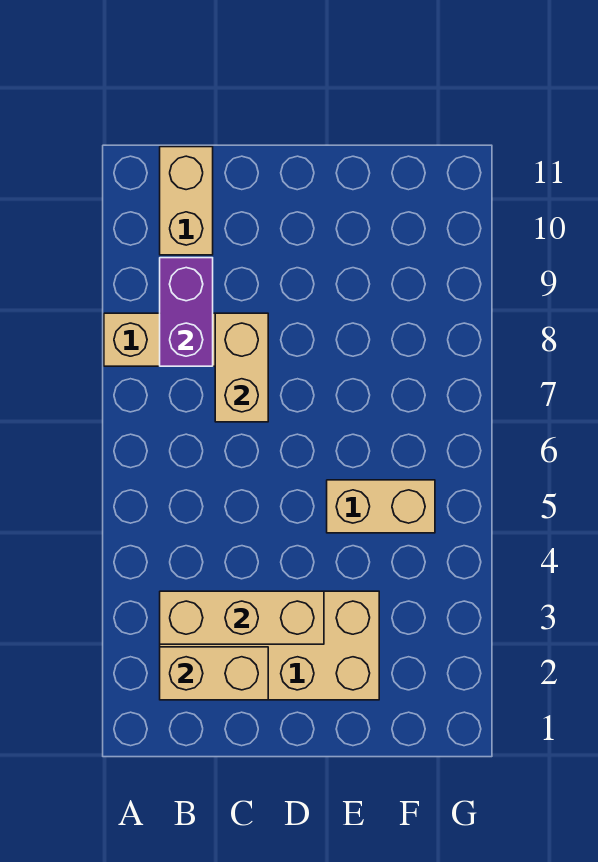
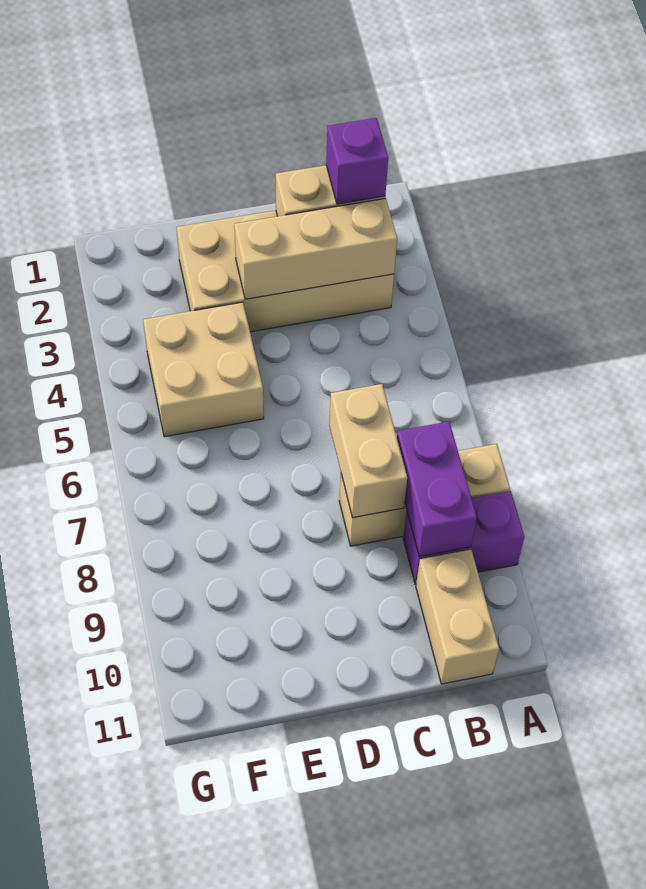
none -> purple brick A9:B9 level 1
none -> purple brick B2 level 3
tan brick E5:F5 level 1 -> tan brick E4:F5 level 1

